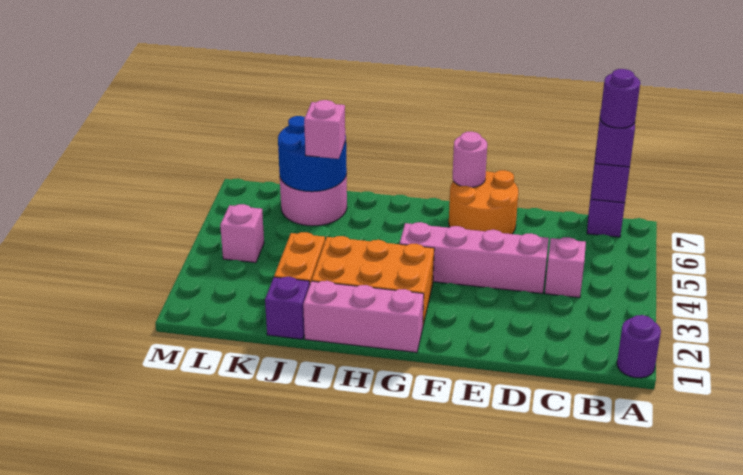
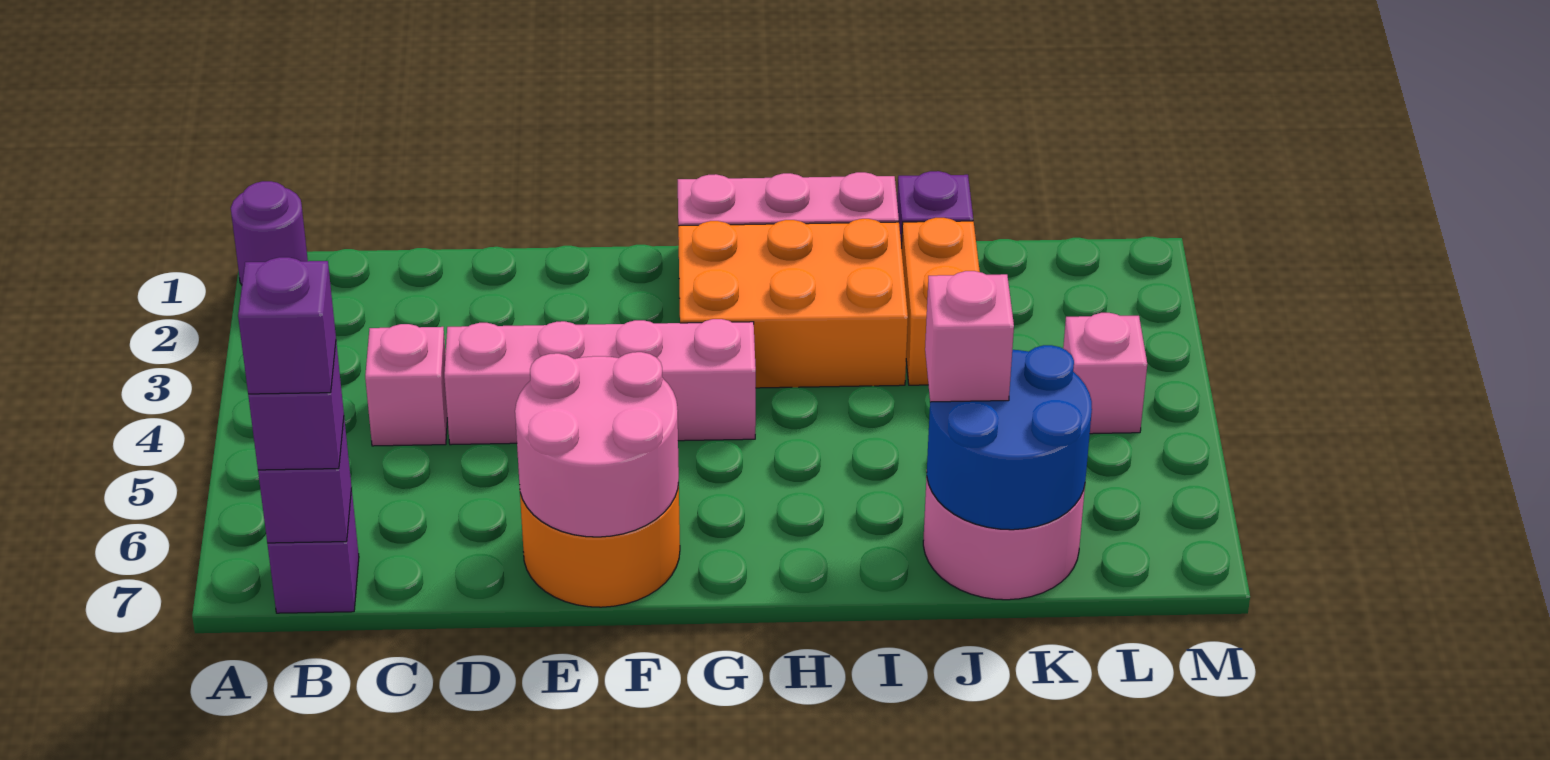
purple round brick B7 level 4 -> purple brick B7 level 4
pink round brick F7 level 2 -> pink round brick E6:F7 level 2

